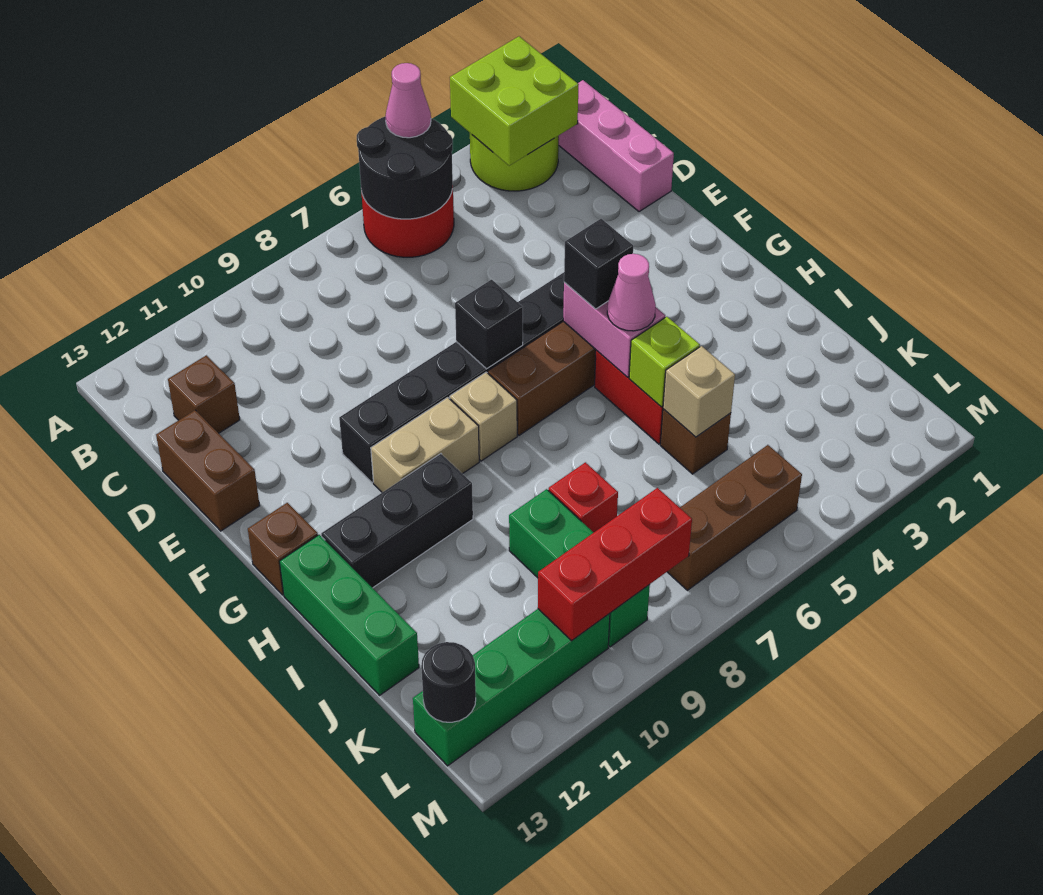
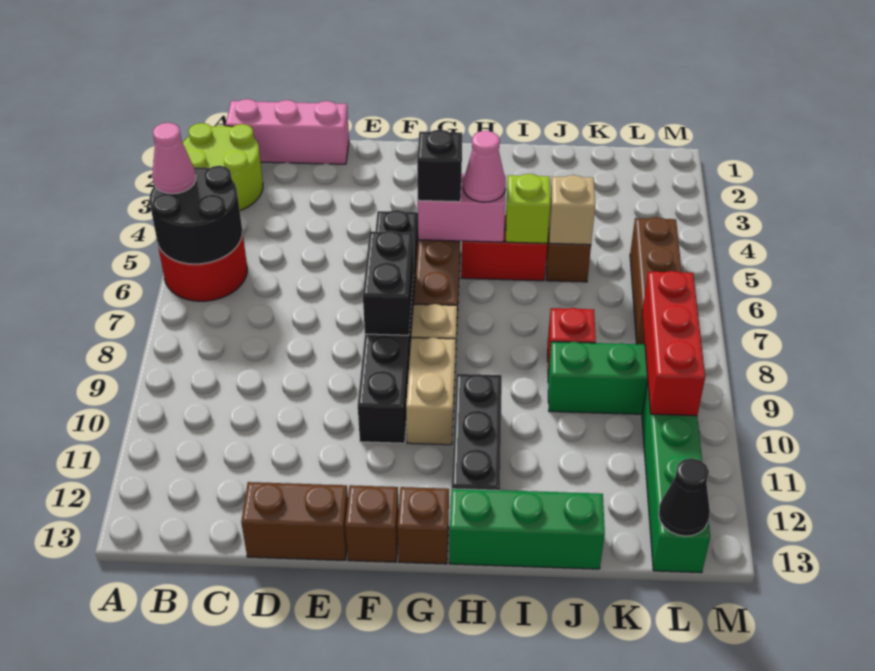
lime brick A2:B3 level 2 -> none
brown brick C12 level 1 -> brown brick F13 level 1
black brick F7 level 2 -> black brick F7:F8 level 2
black round brick L13 level 2 -> black cone L13 level 2

